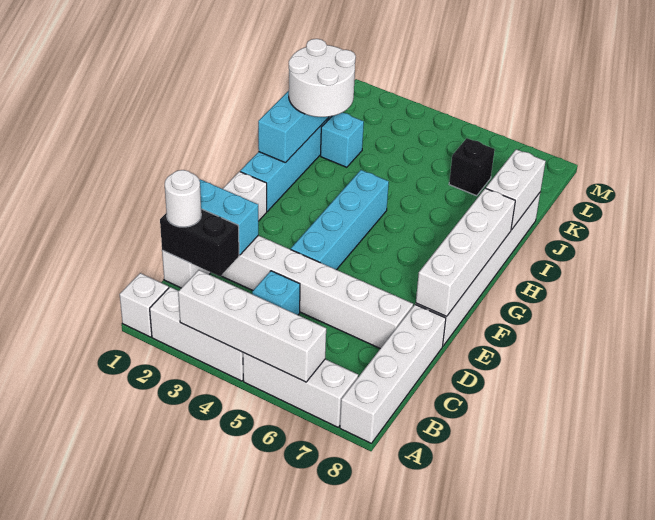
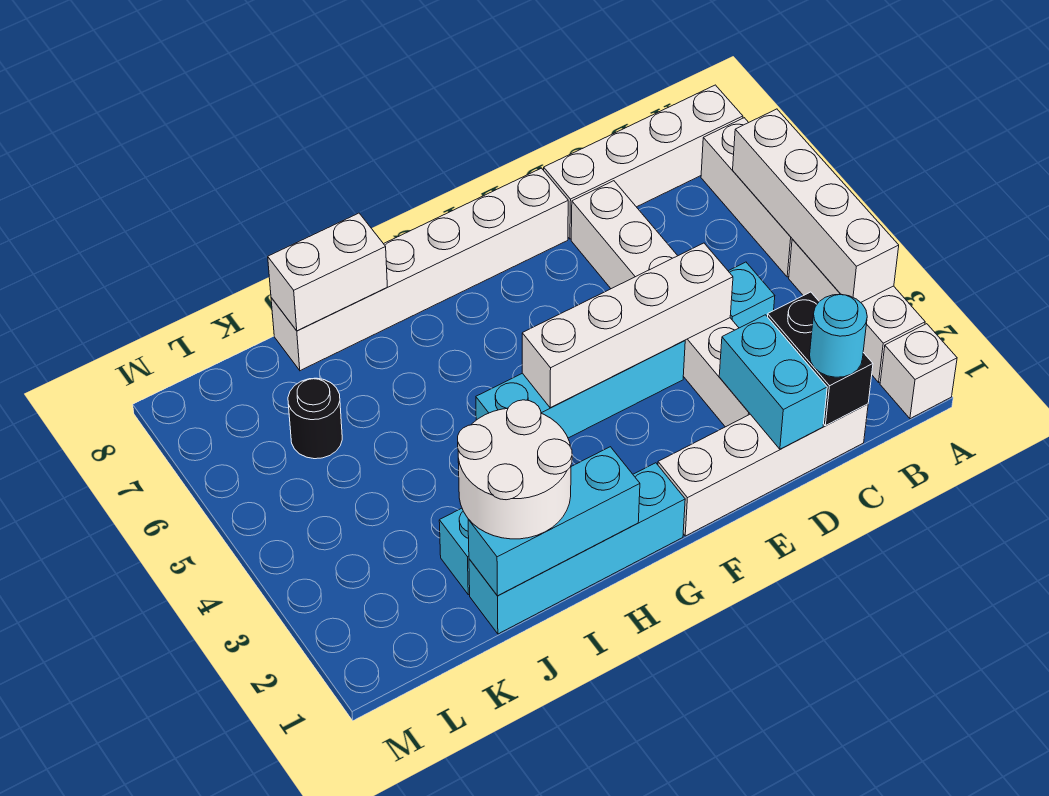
white round brick C1 level 3 -> cyan round brick C1 level 3
white brick E8:H8 level 2 -> white brick D4:G4 level 2
black brick K6 level 1 -> black round brick K6 level 1

